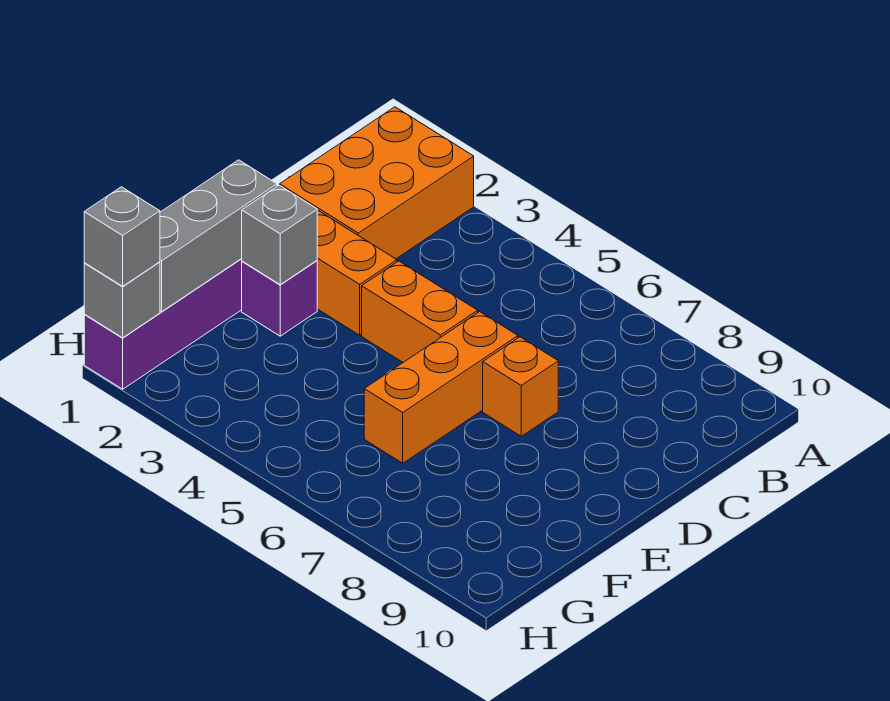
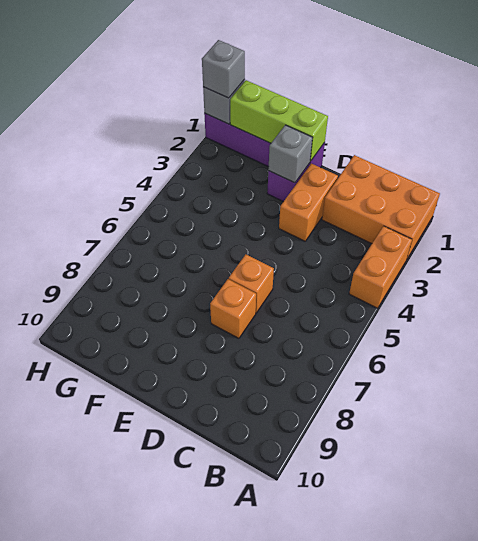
orange brick D4:D5 level 1 -> orange brick A3:A4 level 1
orange brick D6:F6 level 1 -> orange brick D6 level 1
grey brick E1:G1 level 2 -> lime brick E1:G1 level 2

